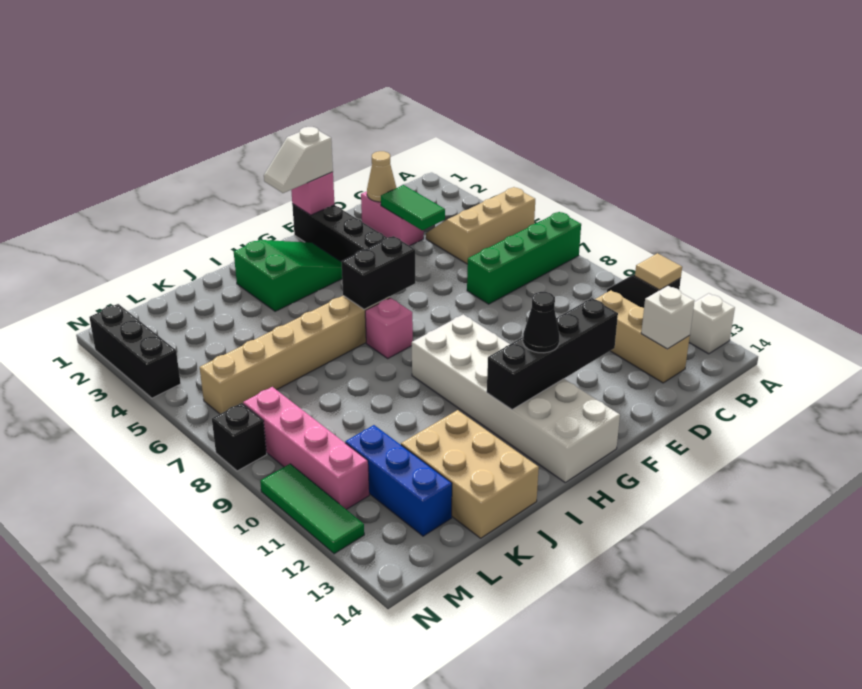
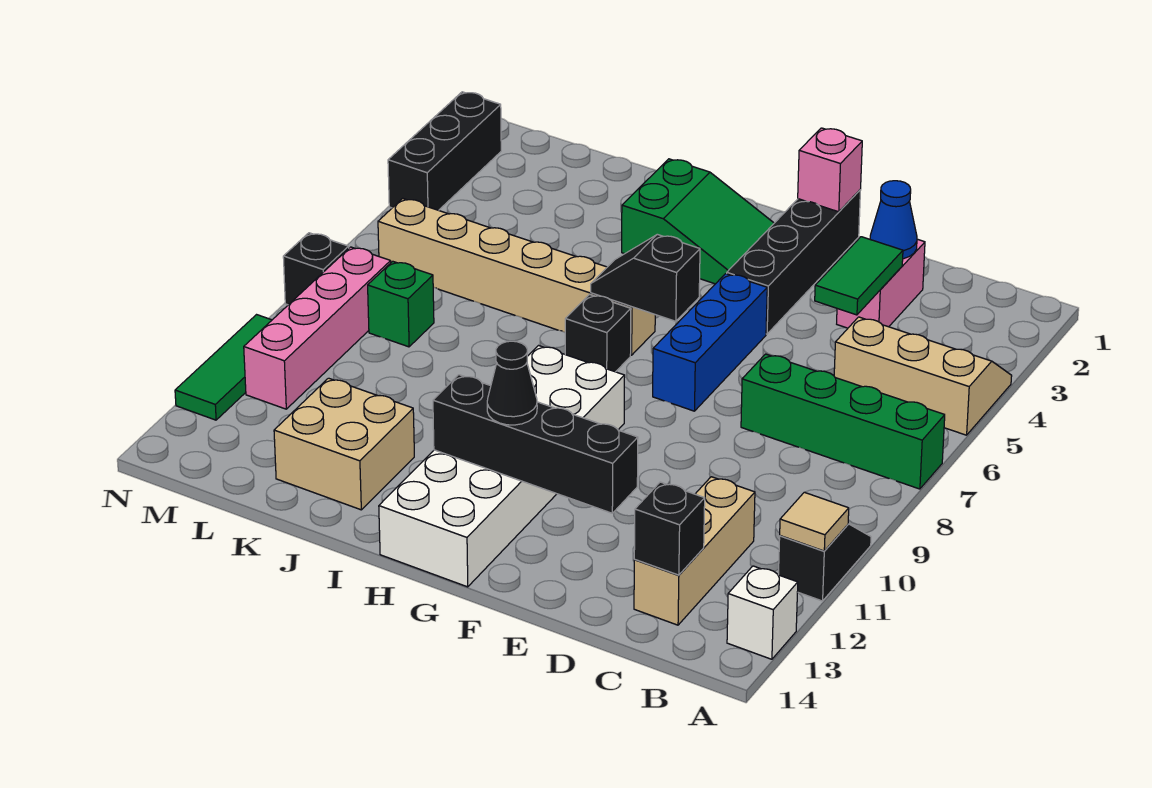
white brick C13 level 2 -> black brick C13 level 2
tan cone D2 level 2 -> blue cone D2 level 2
white slope F1:G1 level 3 top F -> none
black brick G6:H6 level 2 -> black slope G6:H6 level 2 top G
pink brick H7 level 1 -> black brick H7 level 1
tan brick J12:K14 level 1 -> tan brick J12:K13 level 1
none -> green brick L8 level 1
blue brick L11:L13 level 1 -> blue brick F5:F7 level 1

